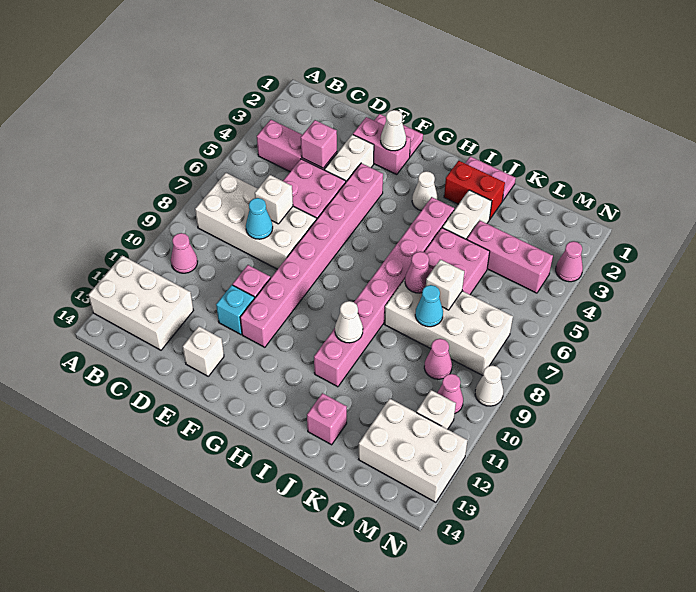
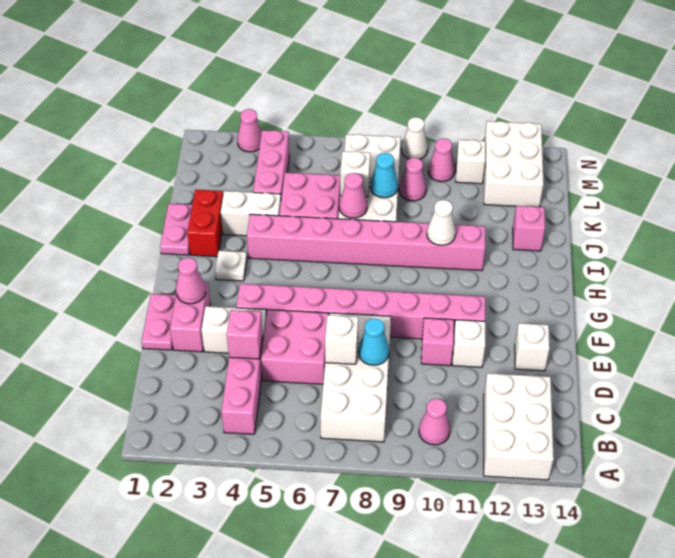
cyan brick E11 level 1 -> white brick E11 level 1
white cone F2 level 2 -> pink cone F2 level 2
white cone H3 level 1 -> white plate H3 level 1

